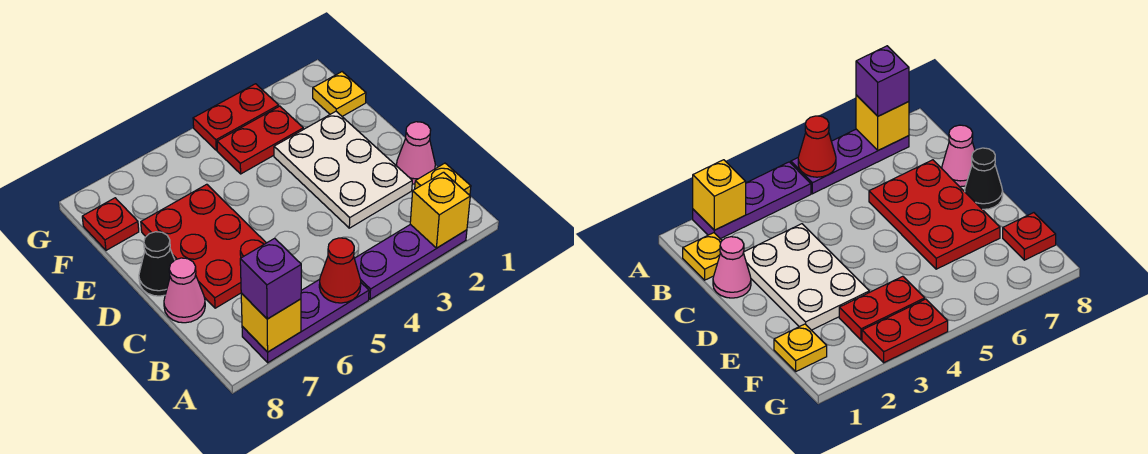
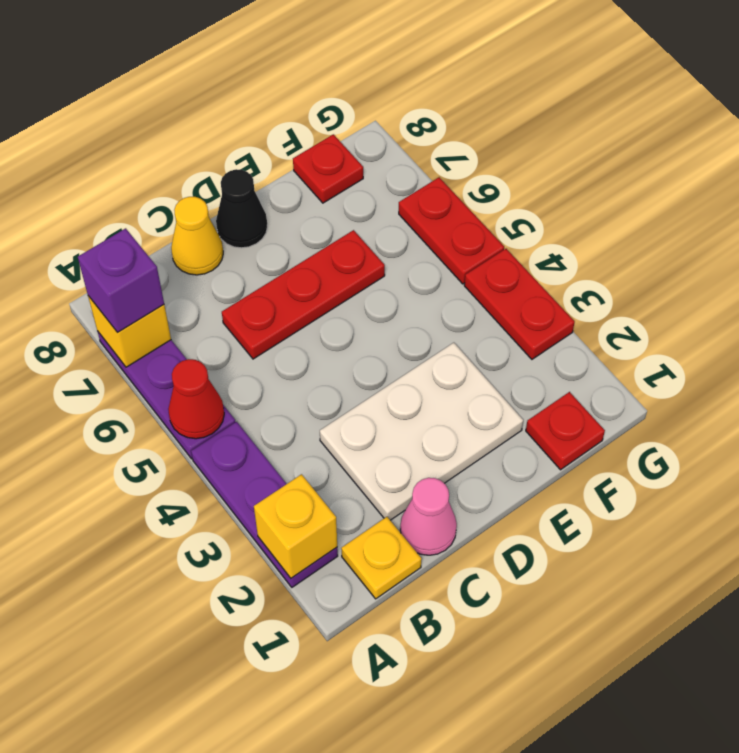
red plate C6:E7 level 1 -> red plate C6:E6 level 1
pink cone C8 level 1 -> yellow cone C8 level 1
yellow plate F1 level 1 -> red plate F1 level 1
red plate F3:F4 level 1 -> red plate G5:G6 level 1

